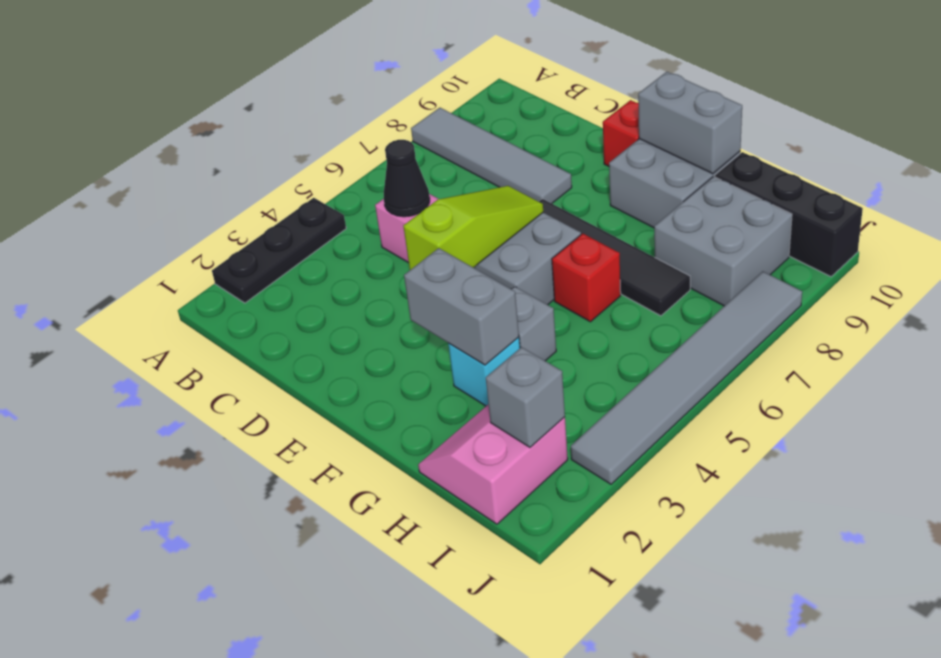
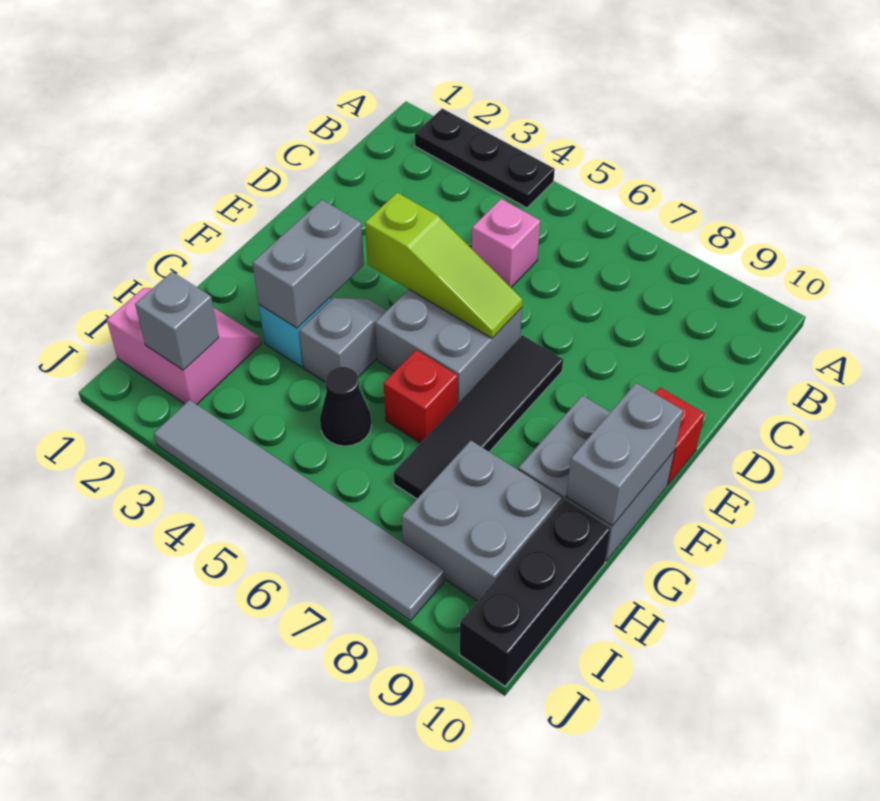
grey tile A8:D8 level 1 -> none
black cone C5 level 2 -> black cone H5 level 1

